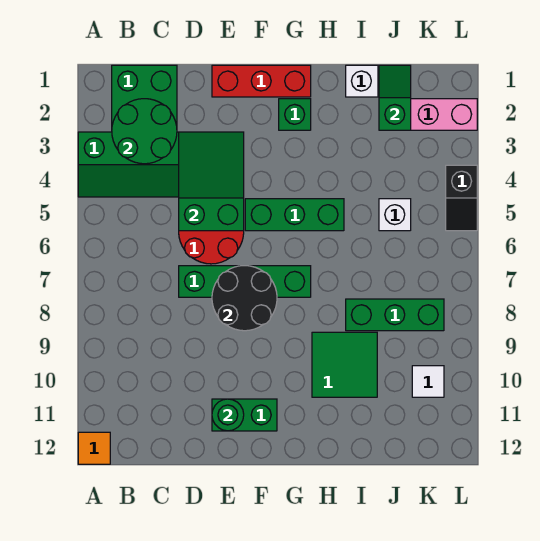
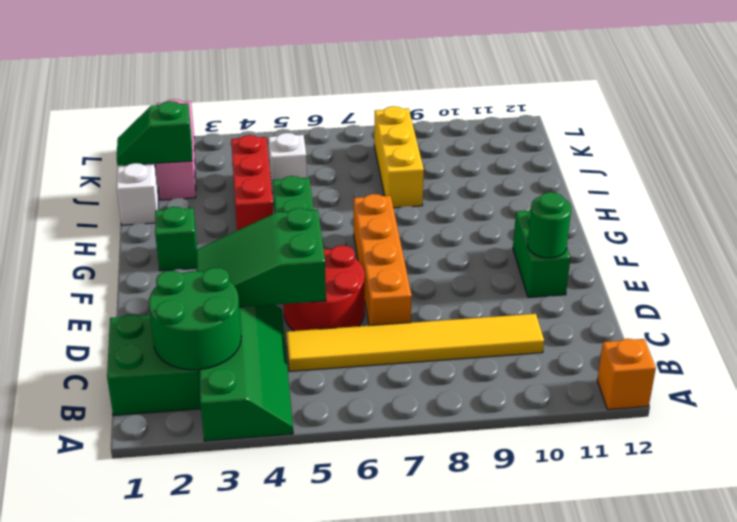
orange tile A12 level 1 -> orange brick A12 level 1
none -> yellow tile C5:C10 level 1
green brick D7:G7 level 1 -> orange brick D7:G7 level 1
red brick E1:G1 level 1 -> red brick H4:J4 level 1
black round brick E7:F8 level 2 -> none
green tile H9:I10 level 1 -> none
green brick I8:K8 level 1 -> yellow brick I8:K8 level 1
white tile K10 level 1 -> none
black slope L4:L5 level 1 top 4 -> none

